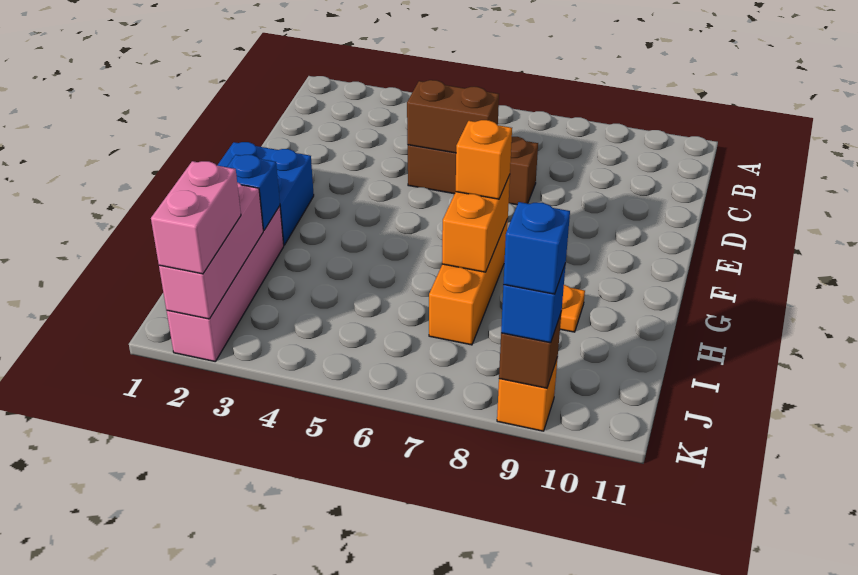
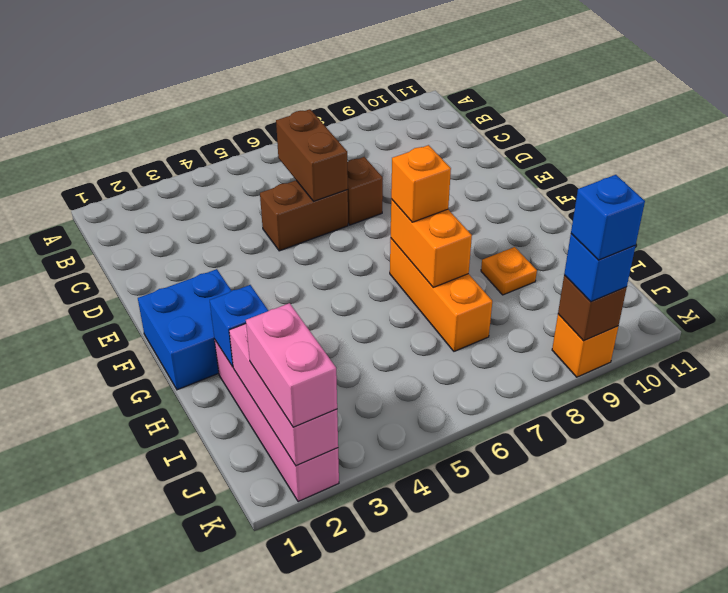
brown brick D5:D6 level 2 -> brown brick C6:D6 level 2

